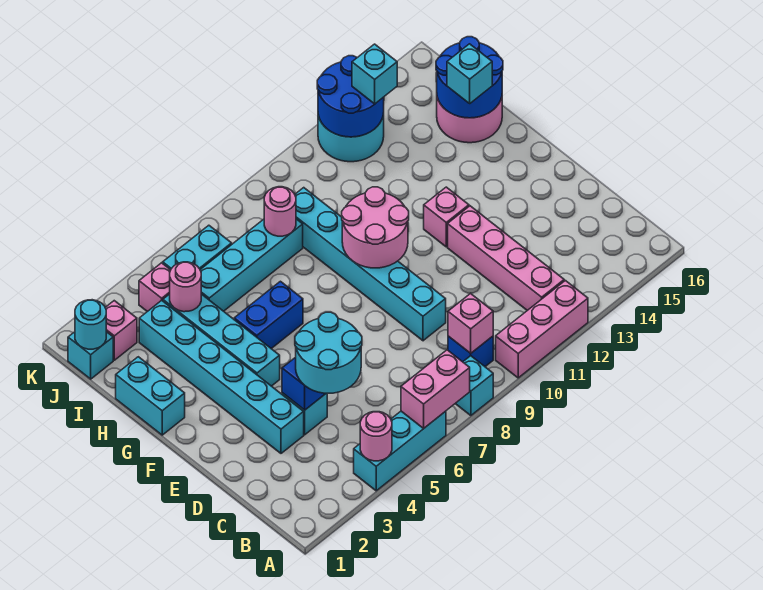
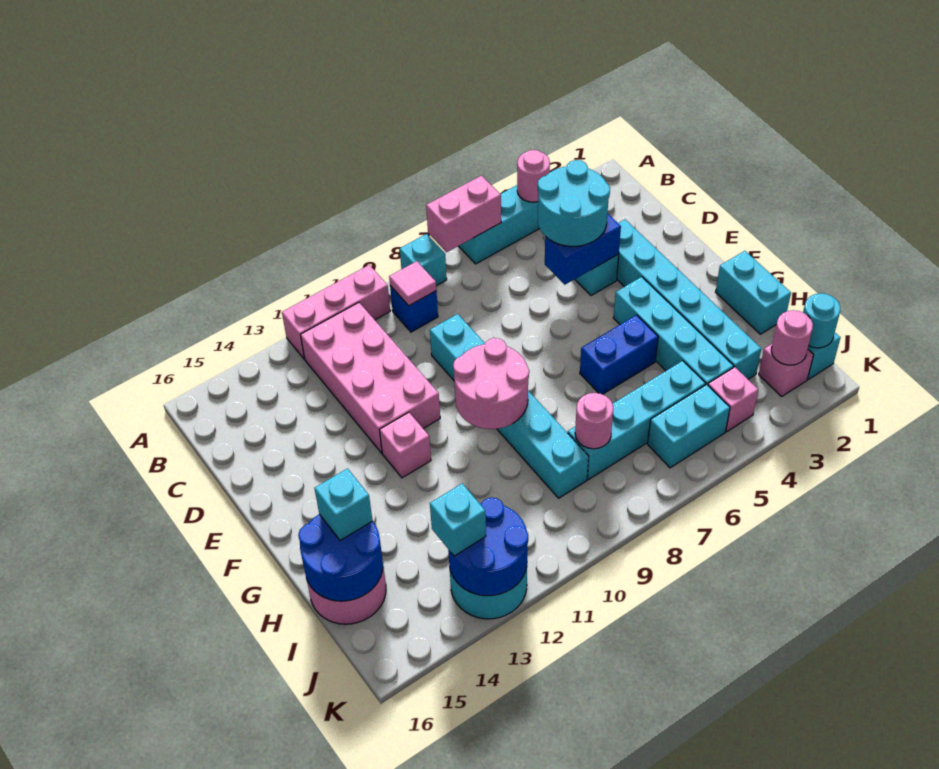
pink brick B9 level 2 -> pink tile B9 level 2
pink brick B12:E12 level 1 -> pink brick B11:E12 level 1
pink round brick I4 level 2 -> pink round brick J2 level 2

